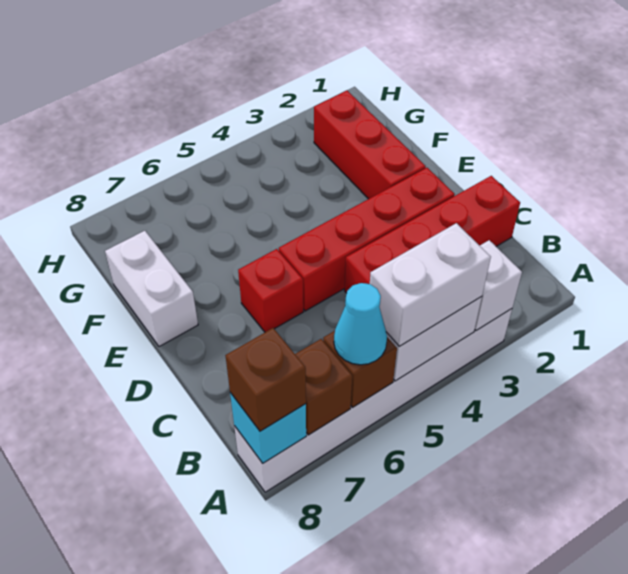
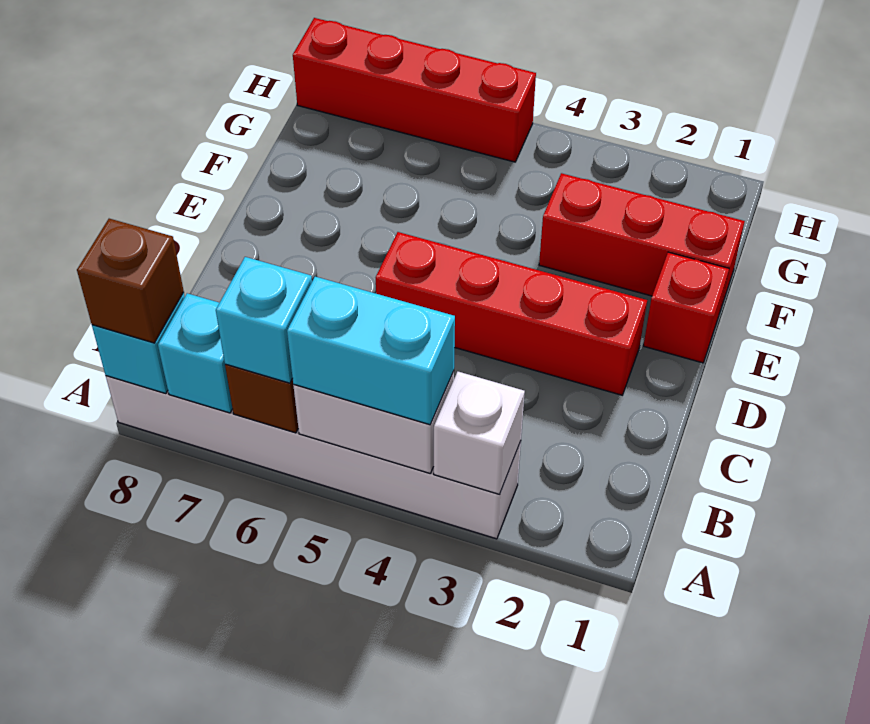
white brick A4:A5 level 3 -> cyan brick A4:A5 level 3
cyan cone A6 level 3 -> cyan brick A6 level 3
brown brick A7 level 2 -> cyan brick A7 level 2
red brick C1:C4 level 1 -> red brick H5:H8 level 1
red brick D6 level 1 -> red brick E1 level 1
red brick E2:G2 level 1 -> red brick F1:F3 level 1
white brick E8:F8 level 1 -> none

